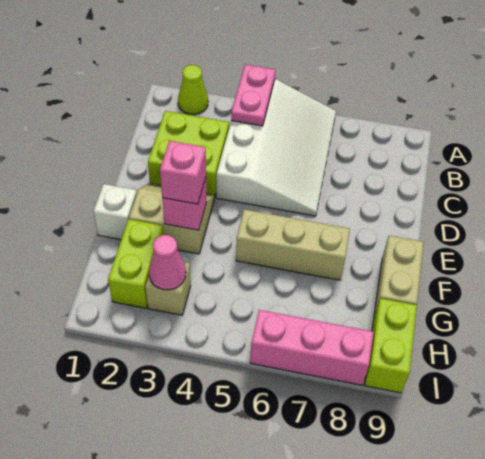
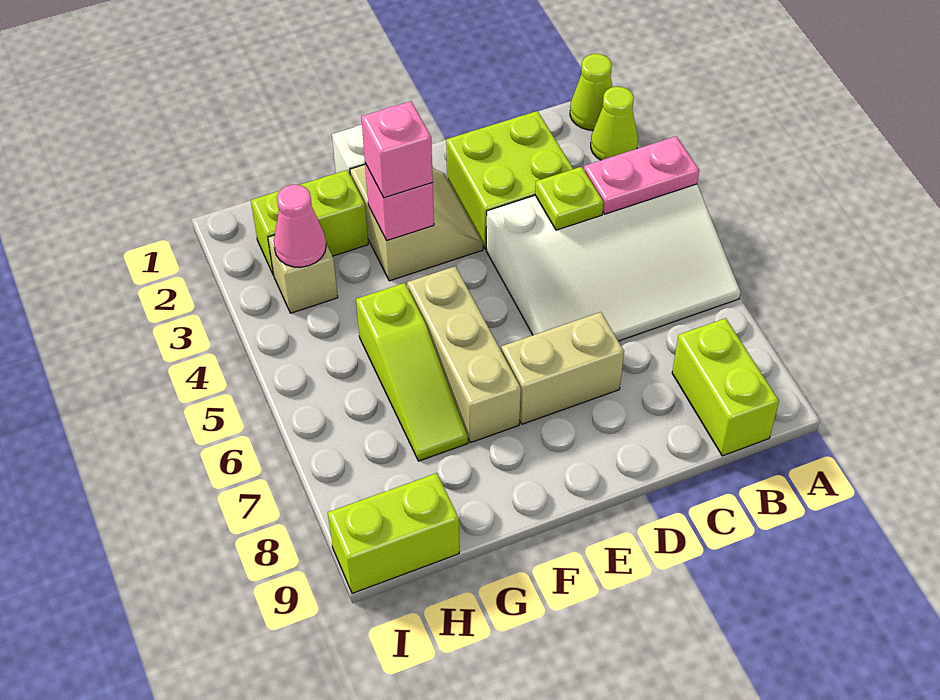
none -> lime cone A1 level 1
none -> lime brick B8:B9 level 1
none -> lime plate C4 level 2
tan brick F9:G9 level 1 -> tan brick D7:E7 level 1
none -> lime slope G5:G7 level 1 top 5
pink brick I6:I8 level 1 -> none

